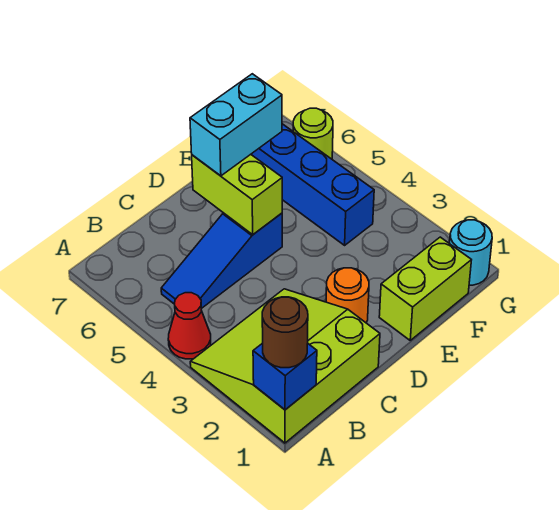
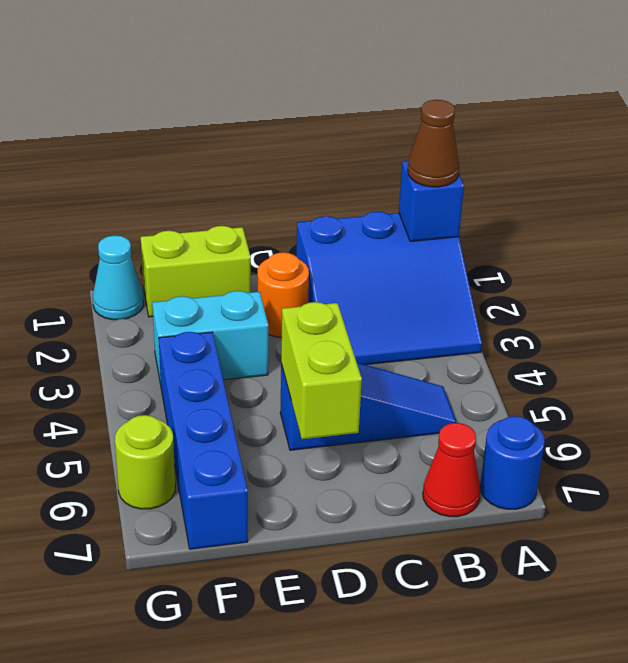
lime slope A1:C3 level 1 top 1 -> blue slope A1:C3 level 1 top 1
brown round brick A1 level 3 -> brown cone A1 level 3
red cone A4 level 1 -> red cone B7 level 1
none -> blue round brick A7 level 1
cyan brick D6:E6 level 3 -> cyan brick E3:F3 level 1
cyan round brick G1 level 1 -> cyan cone G1 level 1

